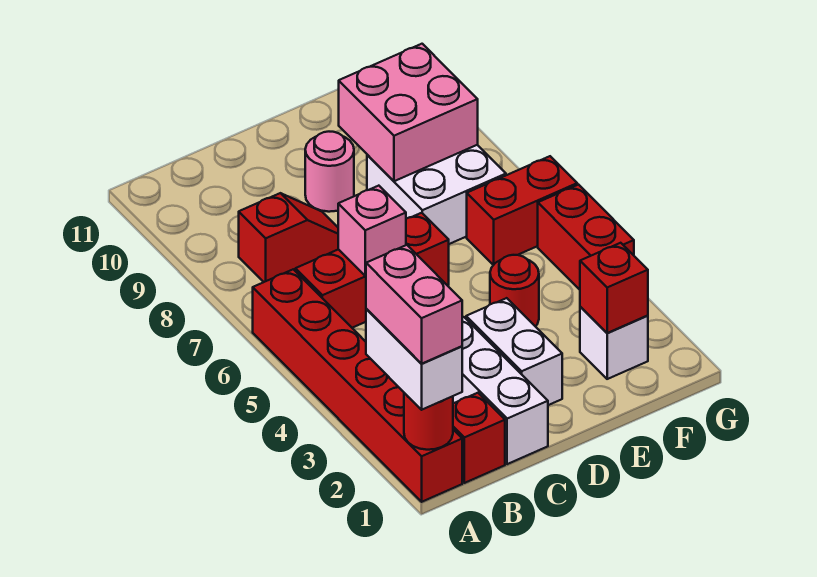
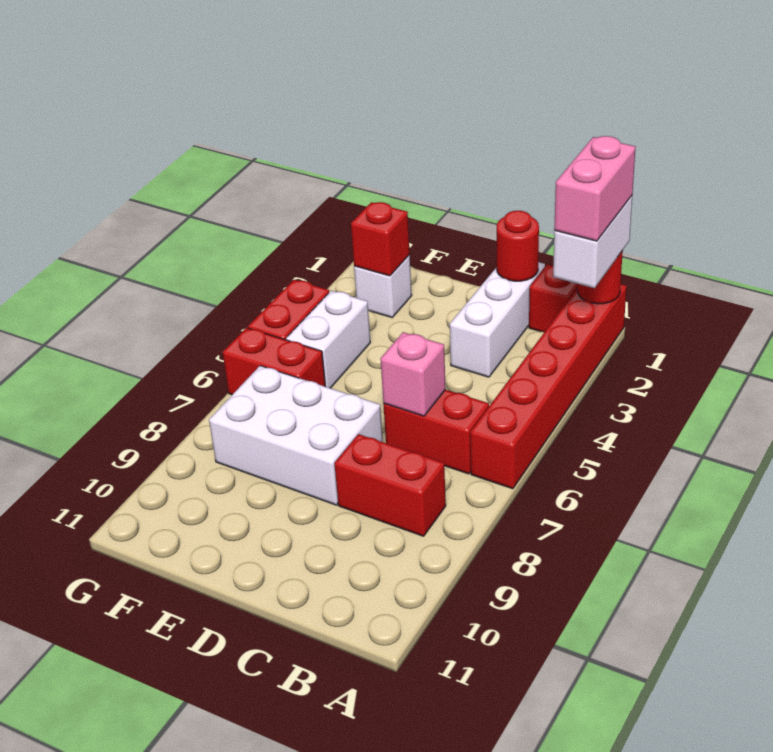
red brick B6:D6 level 1 -> red brick B6:C6 level 1
red slope B8:C8 level 1 top B -> red brick B8:C8 level 1
white brick D2:D3 level 1 -> white brick F4:F5 level 1
pink round brick D9 level 1 -> none
red round brick E4 level 1 -> red round brick C1 level 2
white brick E7:F8 level 1 -> white brick D7:F8 level 1
pink brick E8:F9 level 2 -> none

